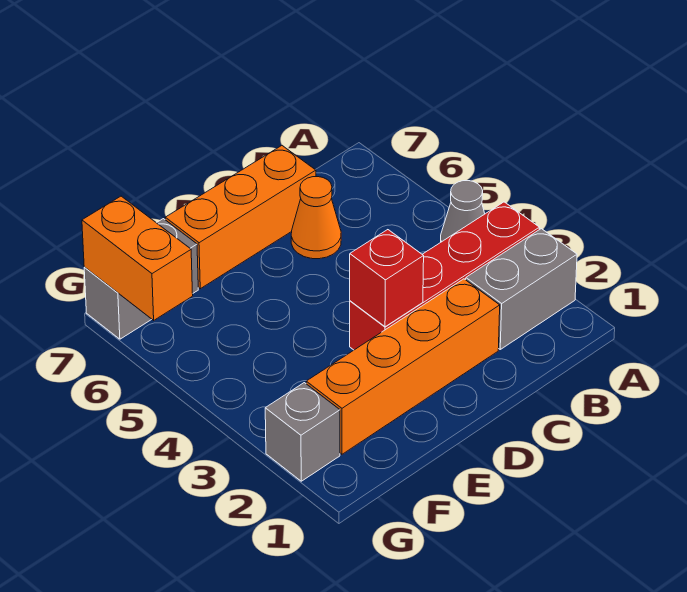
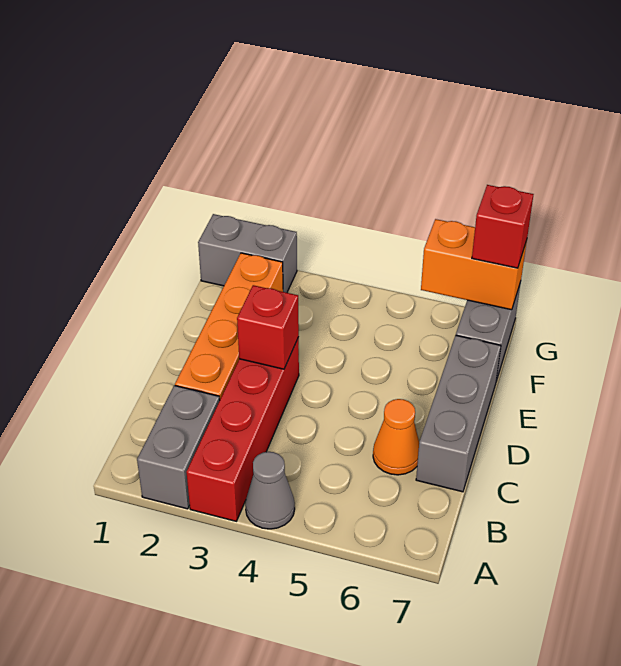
orange brick C7:E7 level 1 -> grey brick C7:E7 level 1
grey brick G2 level 1 -> grey brick G1:G2 level 1
none -> red brick G7 level 3

